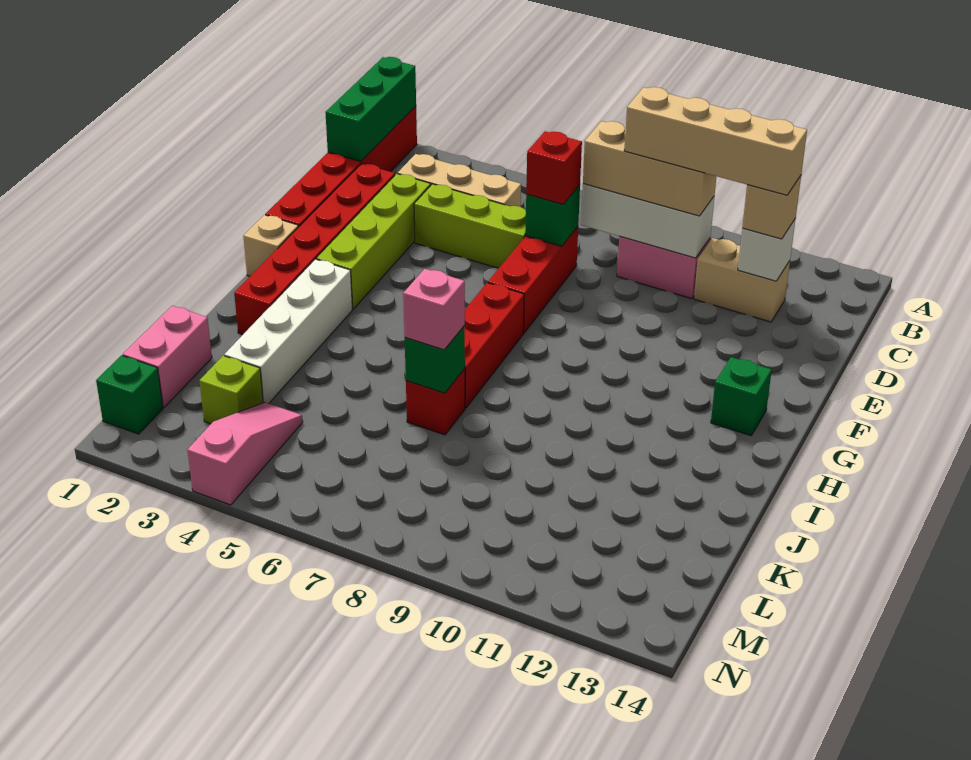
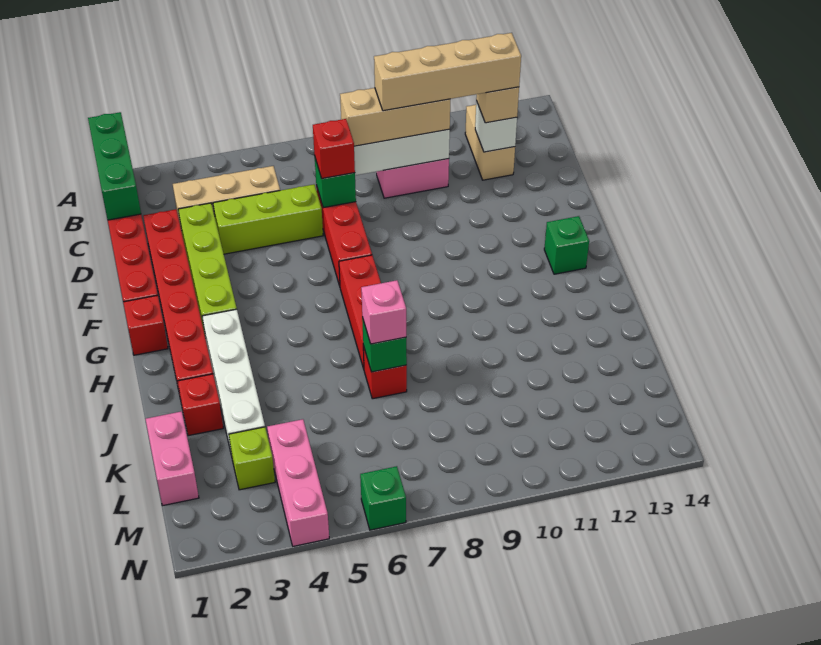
tan brick C11:C12 level 1 -> tan brick B12:C12 level 1
tan brick G1 level 1 -> red brick G1 level 1
none -> red brick J2 level 1
pink slope L4:N4 level 1 top N -> pink brick L4:N4 level 1
green brick M1 level 1 -> green brick N6 level 1

